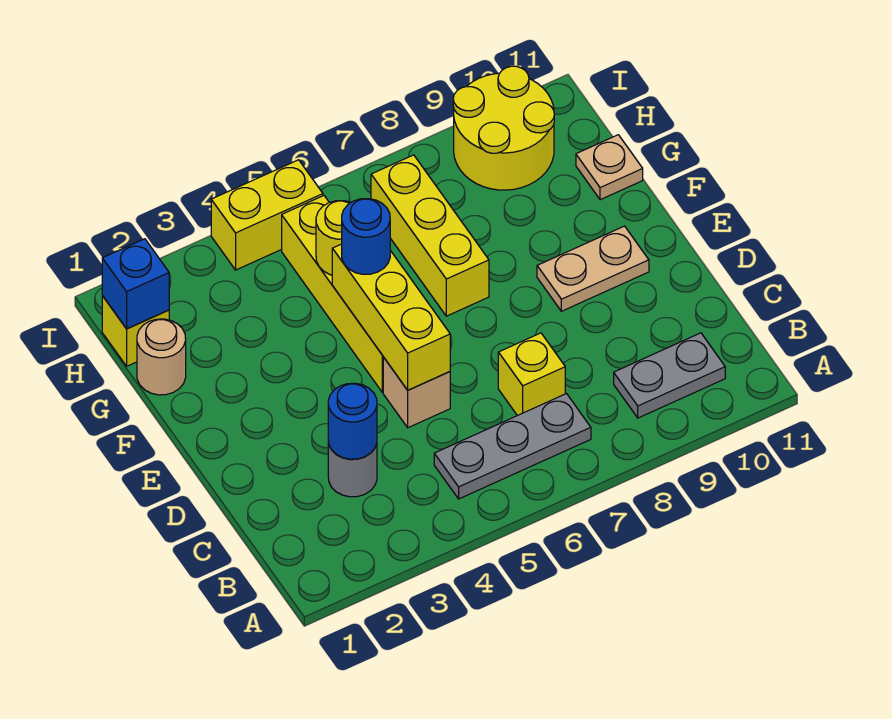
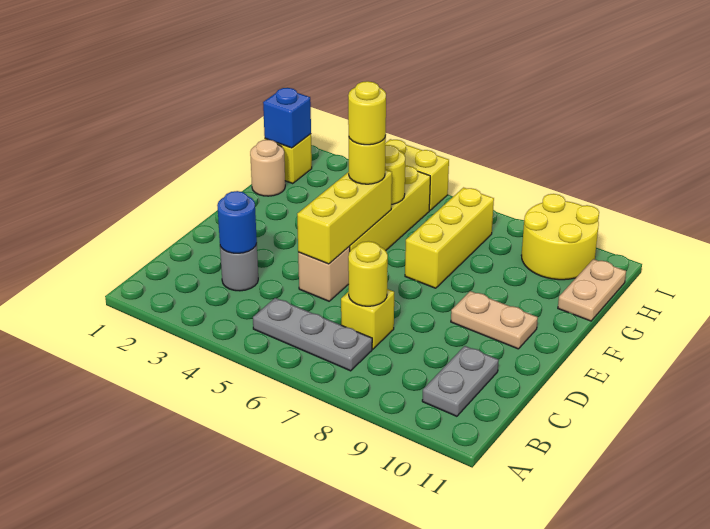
grey plate B9:B10 level 1 -> grey plate B10:C10 level 1
none -> yellow round brick C7 level 2
blue round brick F5 level 3 -> yellow round brick F5 level 3
none -> yellow round brick F5 level 4
tan plate G11 level 1 -> tan plate G11:H11 level 1

